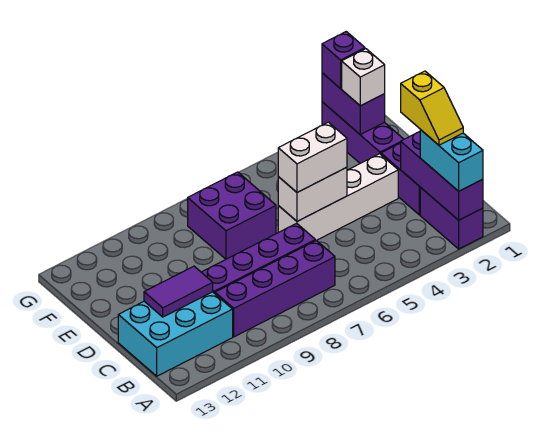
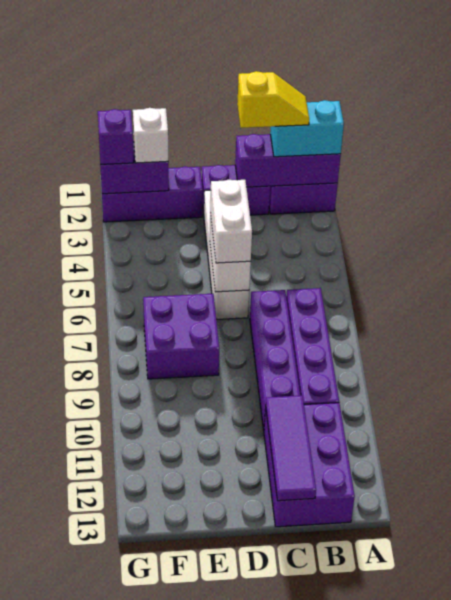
cyan brick B11:C13 level 1 -> purple brick B11:C13 level 1
purple tile C11:C12 level 2 -> purple tile C11:C13 level 2

